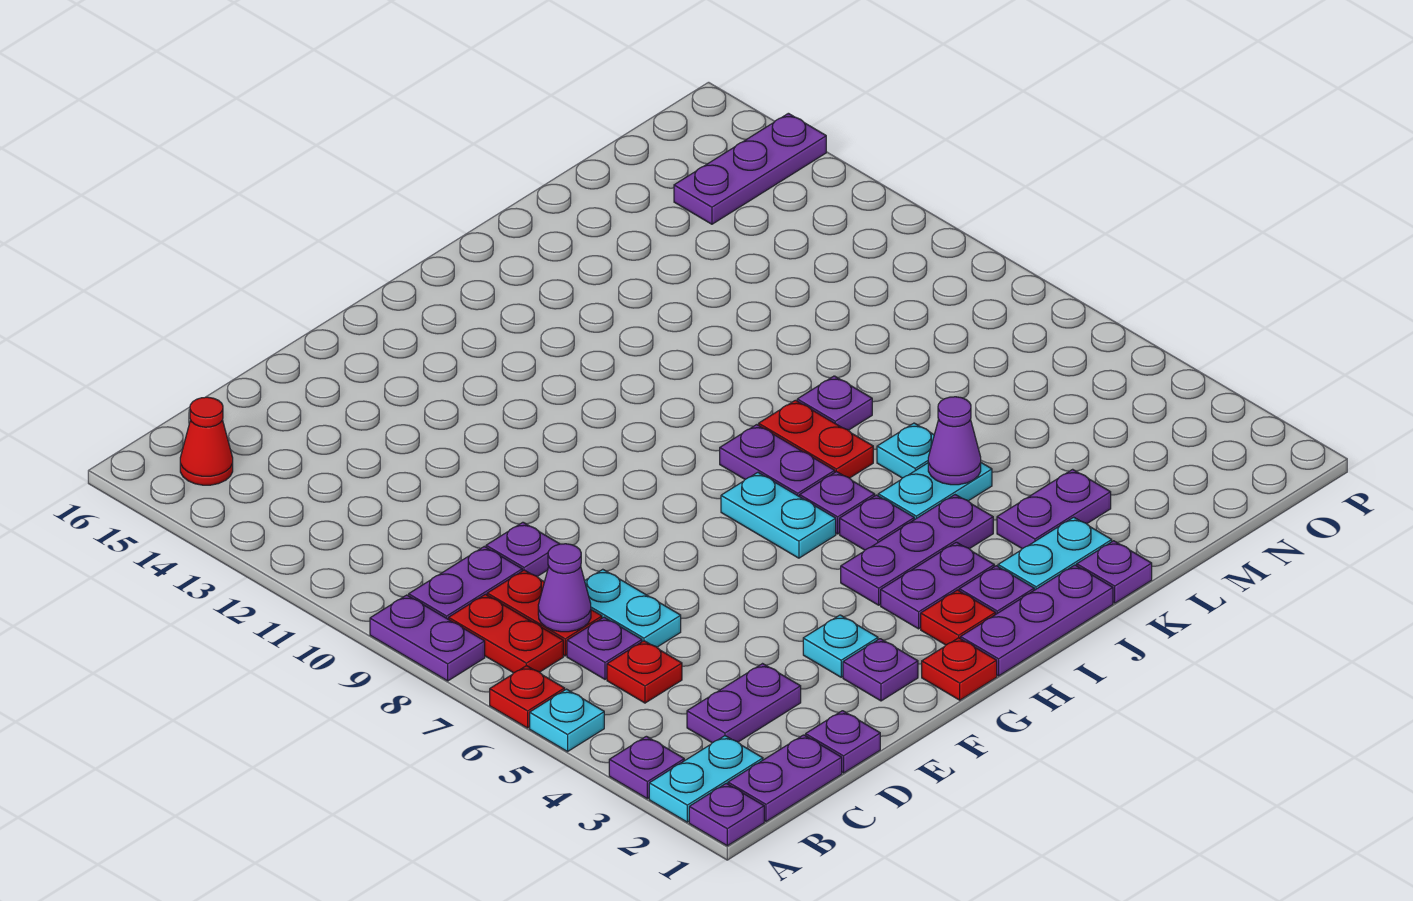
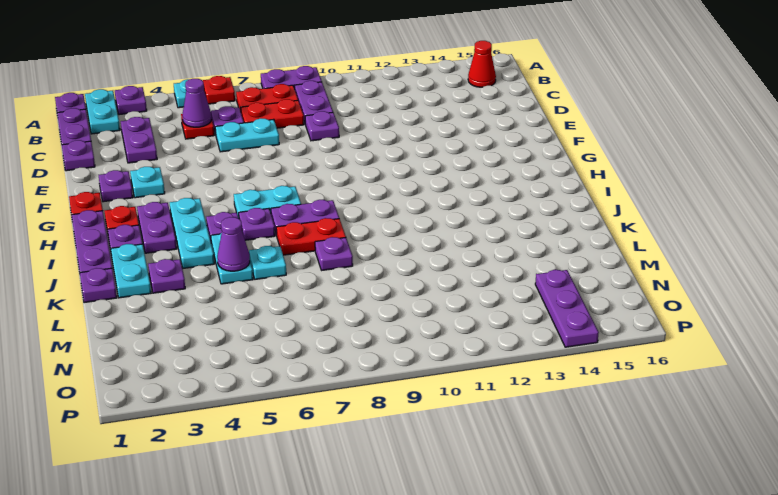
purple cone C7 level 2 -> purple cone C5 level 2
purple plate H4:J4 level 1 -> cyan plate H4:J4 level 1
purple plate K3:L3 level 1 -> purple plate K3 level 1

